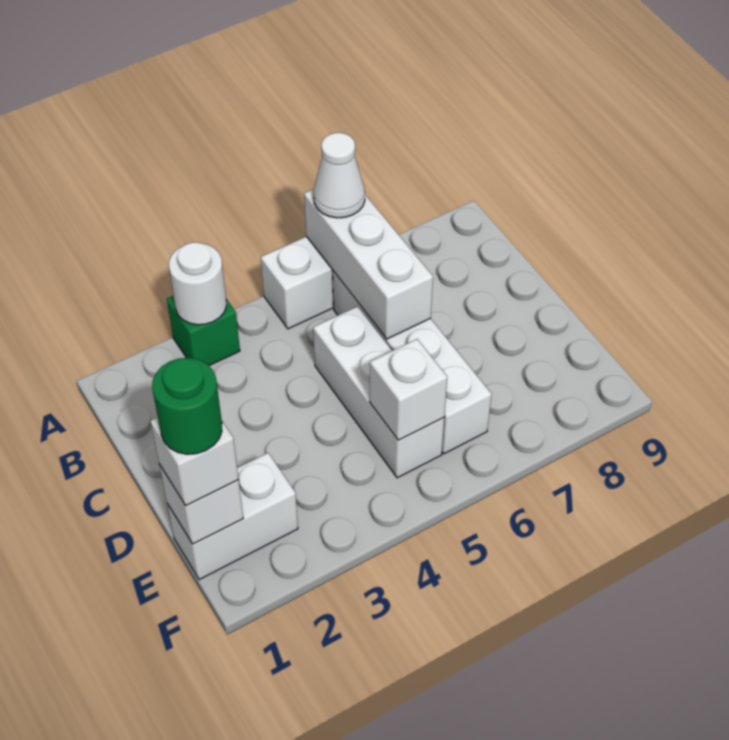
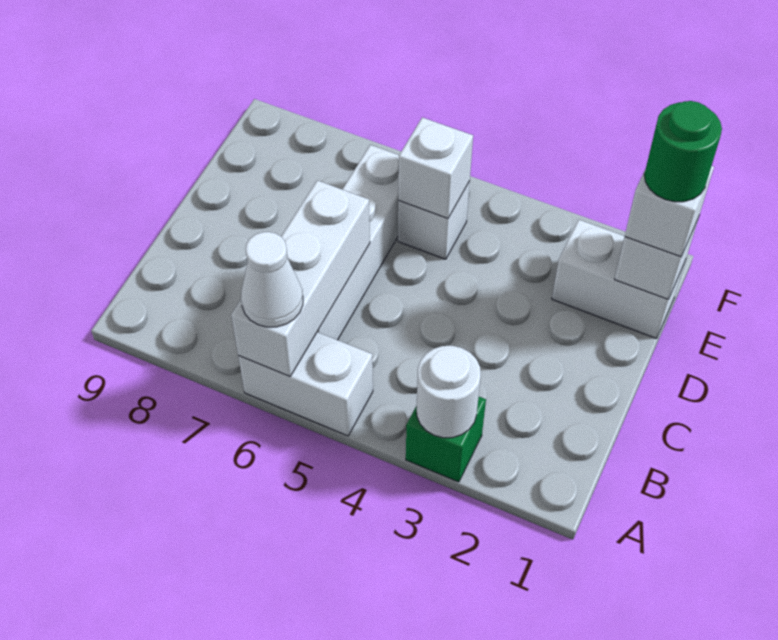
white brick C5:E5 level 1 -> white brick E5 level 1

